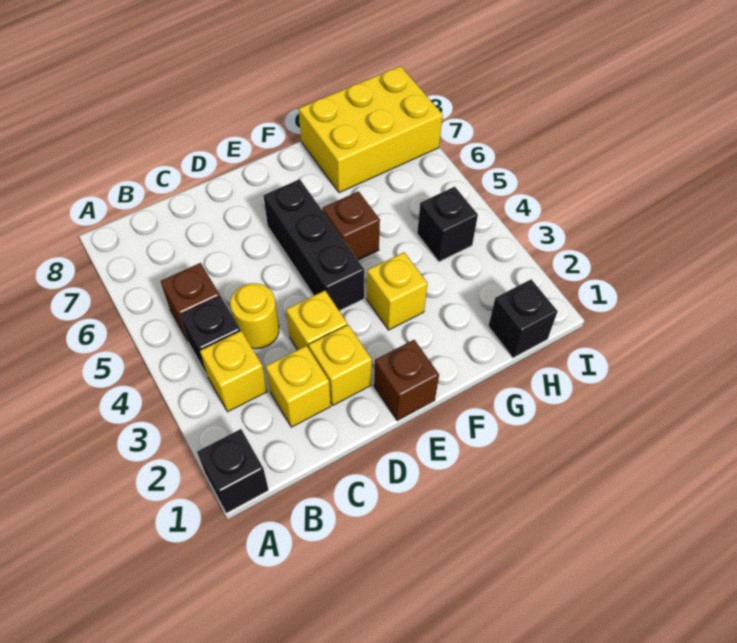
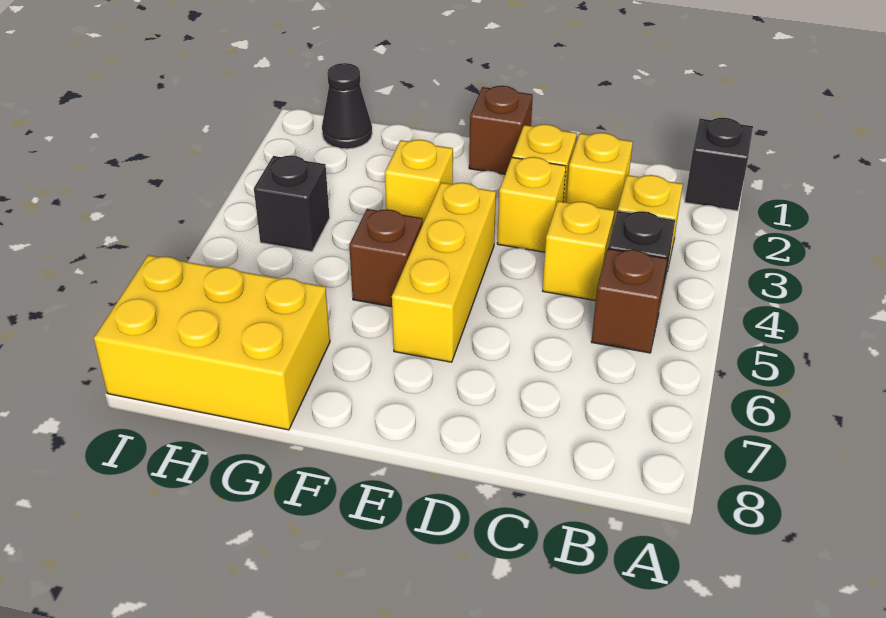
yellow round brick C4 level 1 -> yellow brick C4 level 1
black brick E4:E6 level 1 -> yellow brick E4:E6 level 1
black brick H1 level 1 -> black cone H1 level 1

